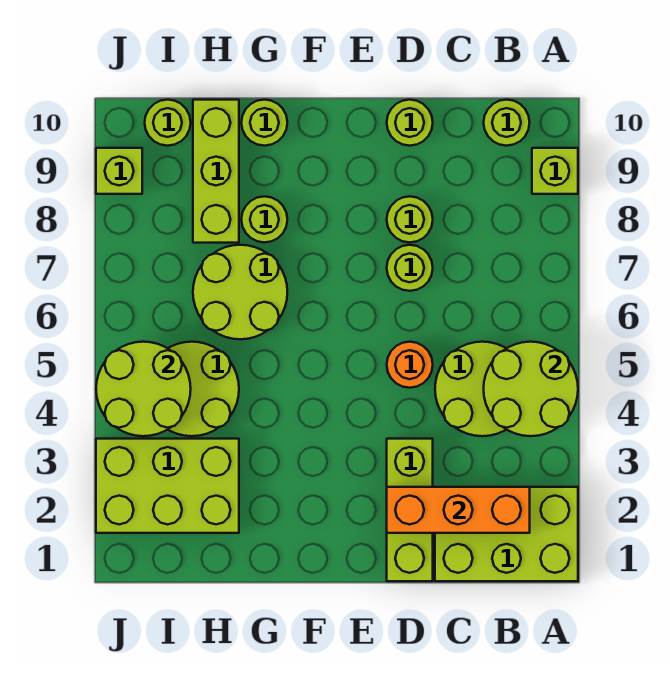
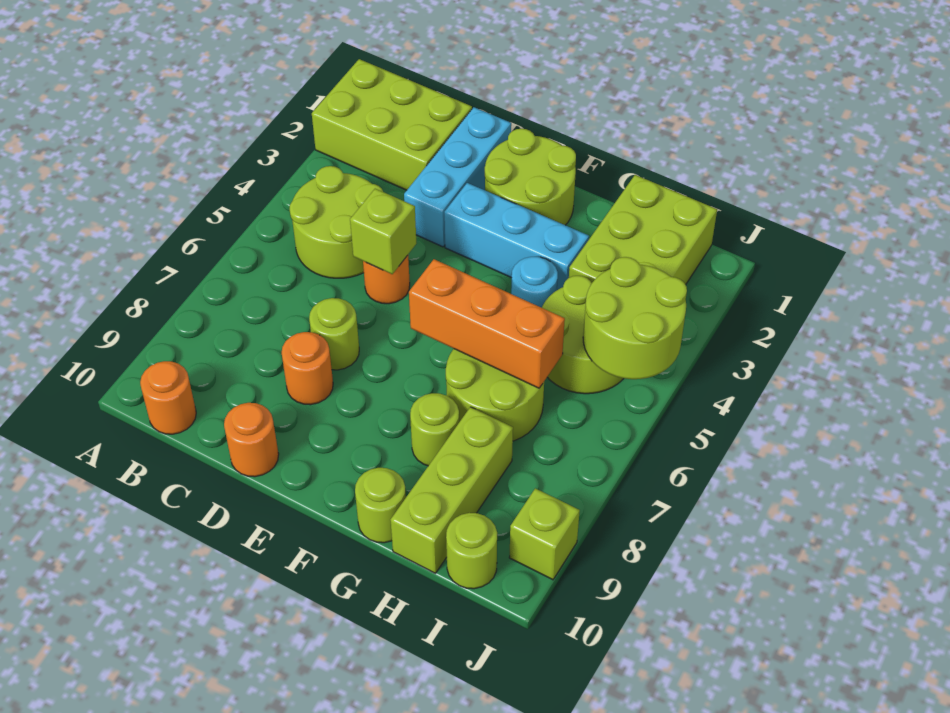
lime round brick A4:B5 level 2 -> lime round brick E1:F2 level 1
lime brick A9 level 1 -> lime brick D5 level 2
orange brick B2:D2 level 2 -> orange brick F6:H6 level 2
lime round brick B10 level 1 -> orange round brick B10 level 1
lime brick D1:D3 level 1 -> cyan brick D1:D3 level 1
lime round brick D8 level 1 -> orange round brick D8 level 1
lime round brick D10 level 1 -> orange round brick D10 level 1
none -> cyan brick E3:G3 level 1
none -> cyan round brick G4 level 1
lime brick H2:J3 level 1 -> lime brick H1:I3 level 1

